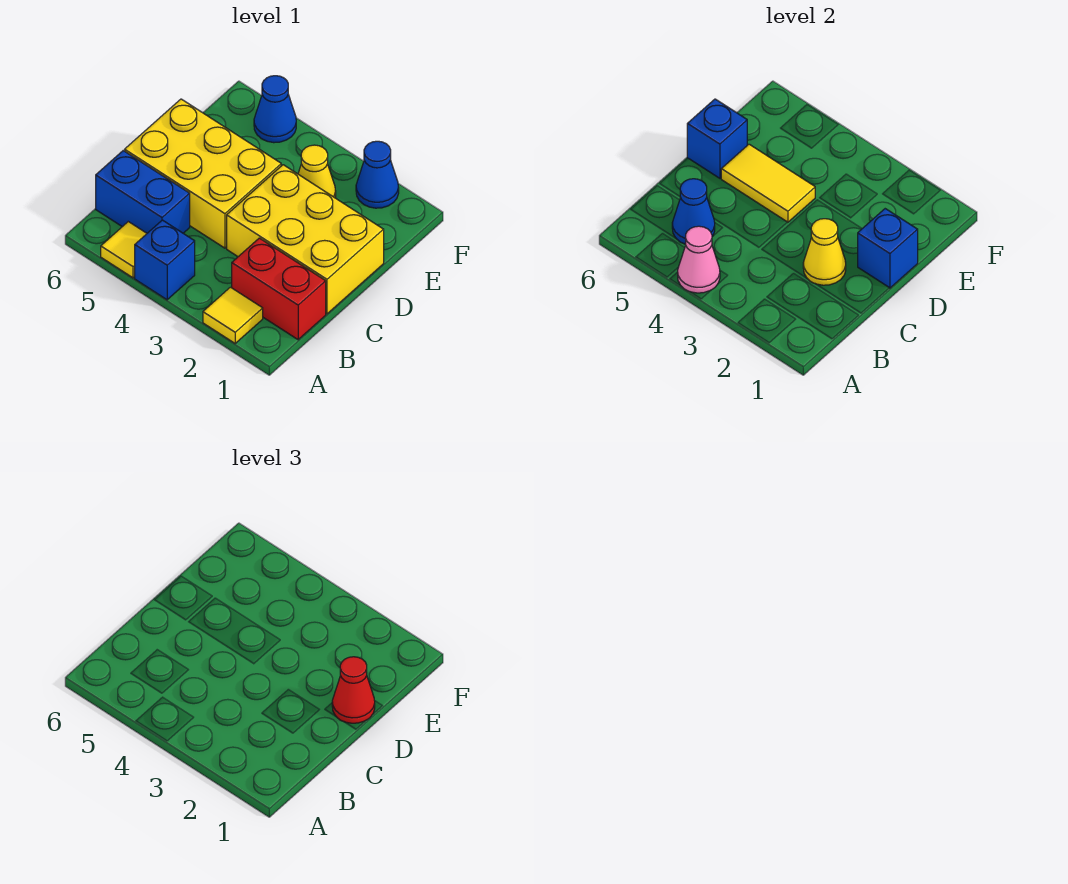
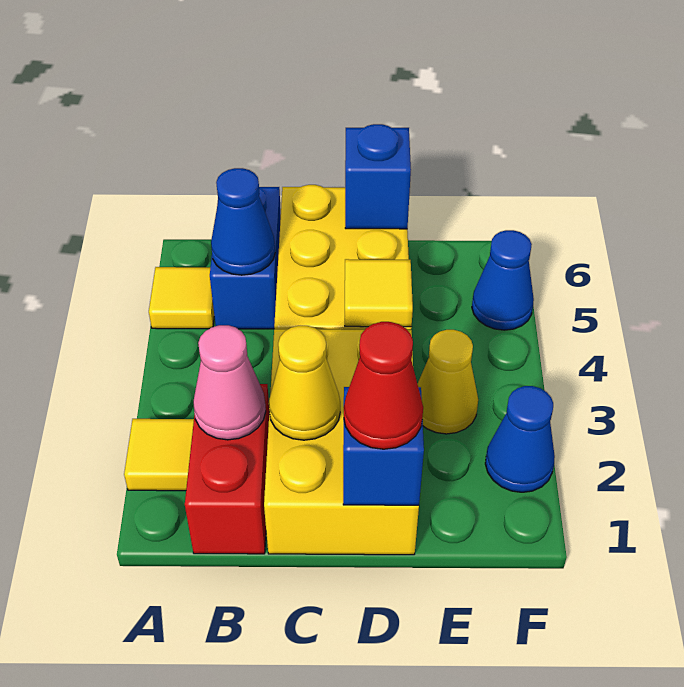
blue brick A4 level 1 -> none
pink cone A4 level 2 -> pink cone B2 level 2
yellow tile D4:D5 level 2 -> yellow tile D4 level 2

